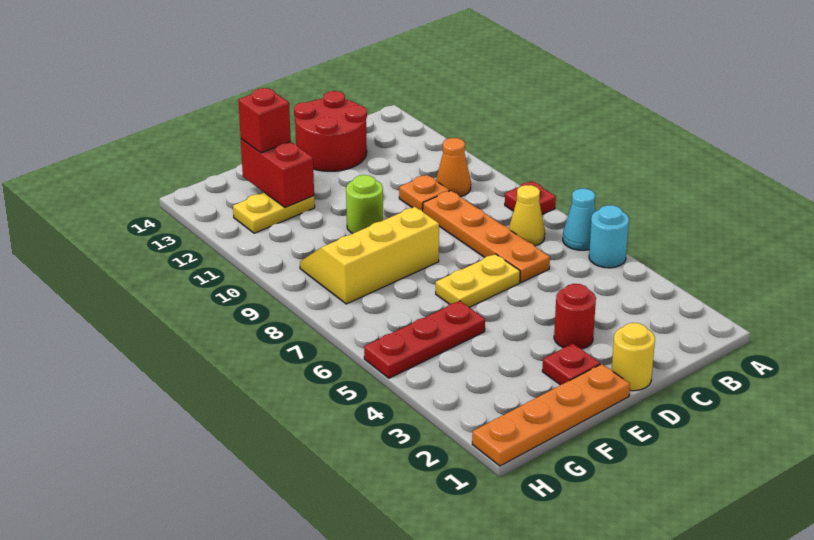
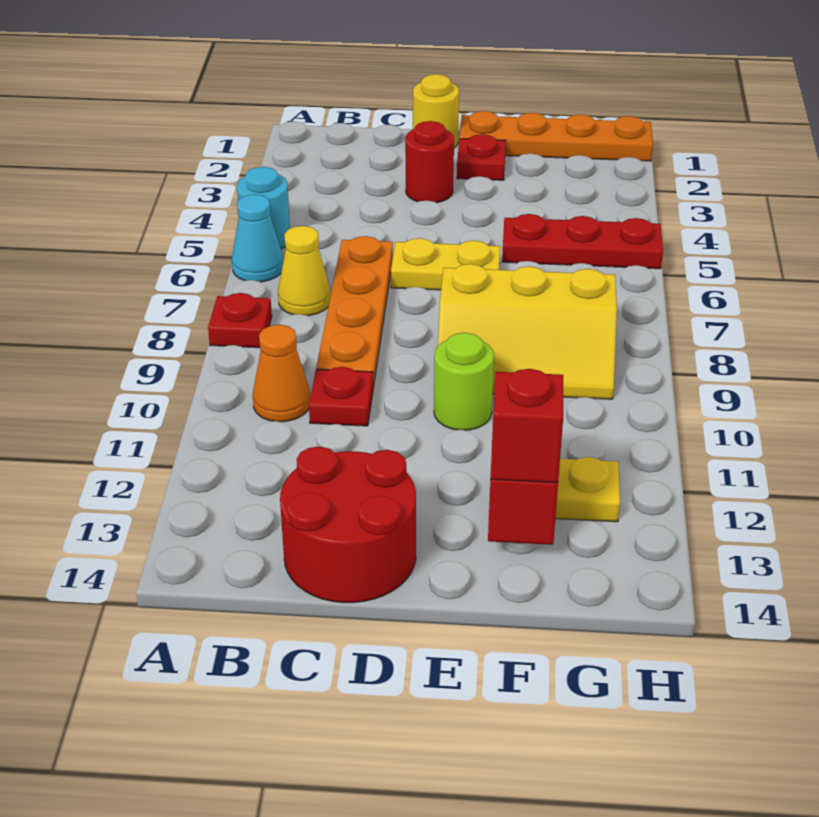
orange plate C10 level 1 -> red plate C10 level 1

